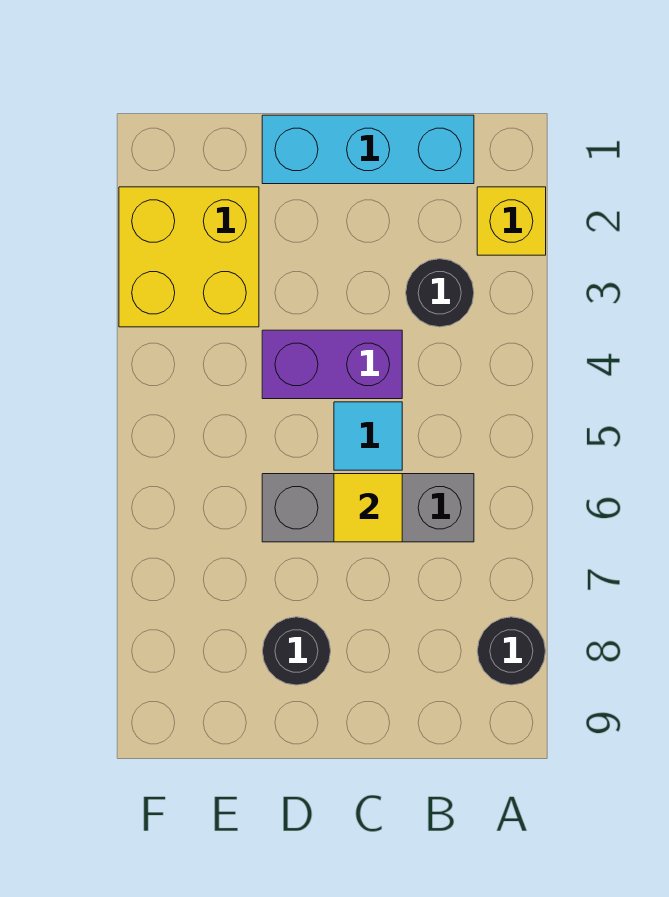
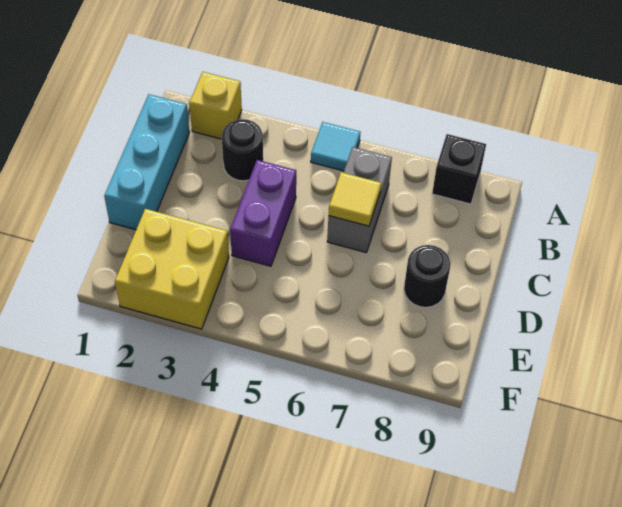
black round brick A8 level 1 -> black brick A8 level 1
grey brick B6:D6 level 1 -> grey brick B6:C6 level 1
cyan tile C5 level 1 -> cyan tile A5 level 1

